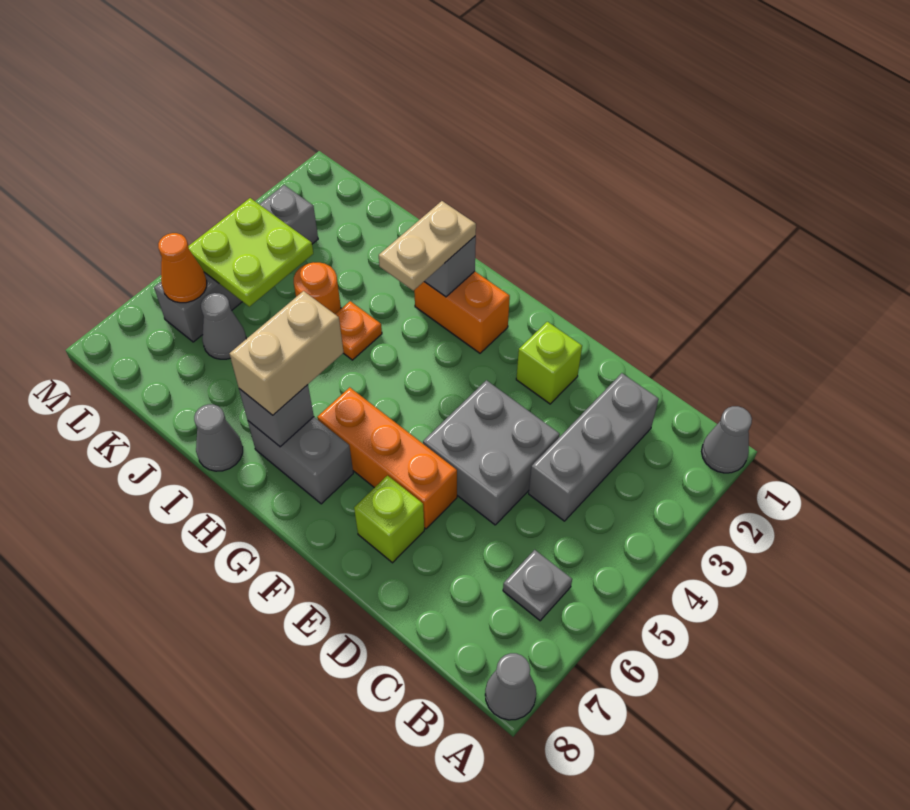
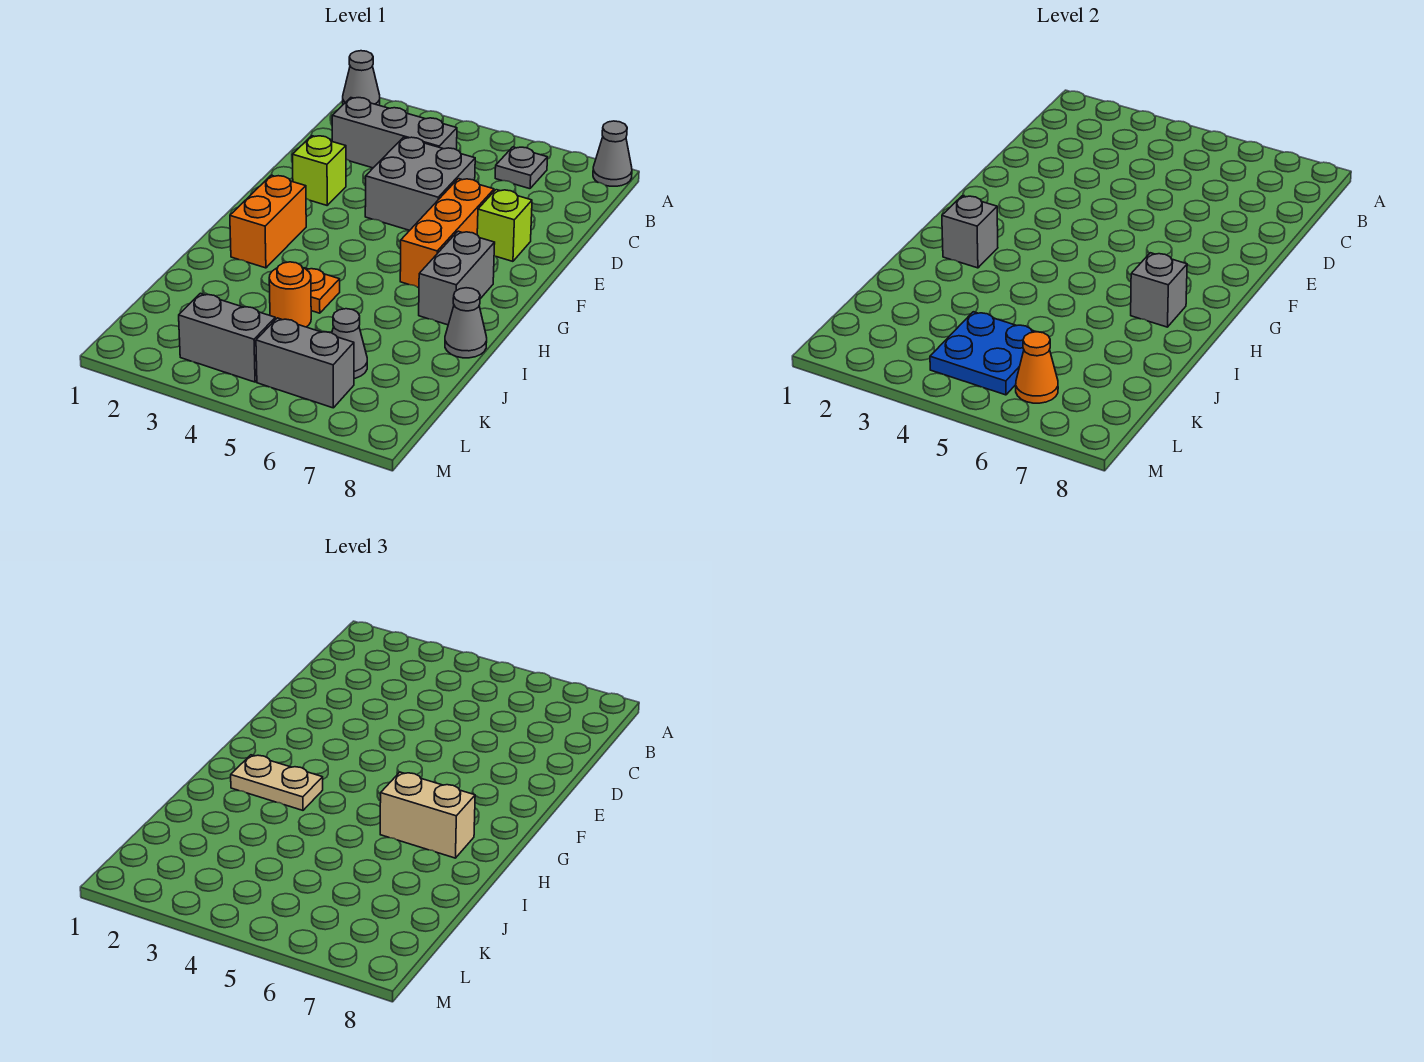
lime plate K4:L5 level 2 -> blue plate K4:L5 level 2

